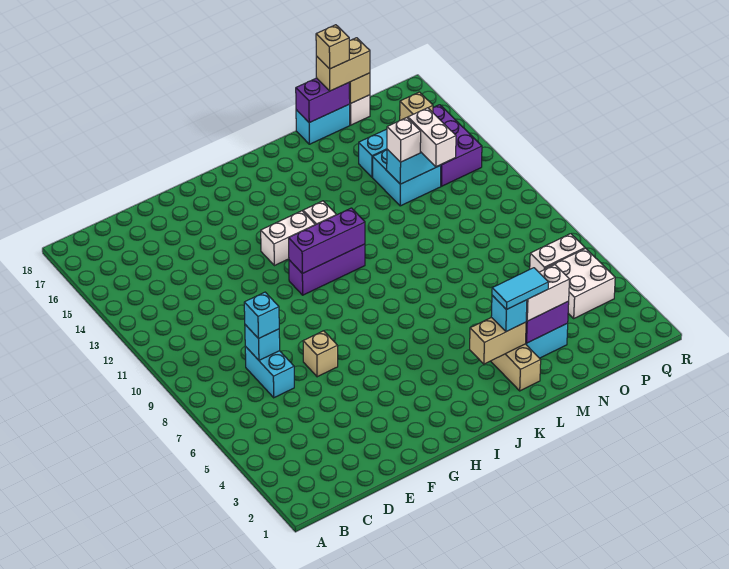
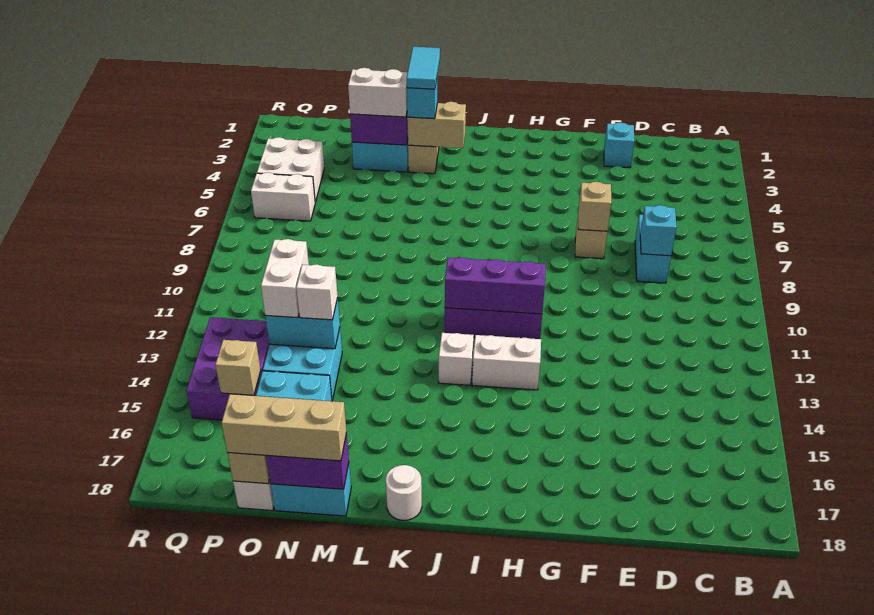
cyan brick D8 level 3 -> cyan brick E2 level 1
none -> white round brick K18 level 1
cyan tile L3:M3 level 4 -> cyan tile L2:L3 level 4
tan brick N18:O18 level 3 -> tan brick M18:O18 level 3
tan brick N18 level 4 -> tan brick F7 level 2

